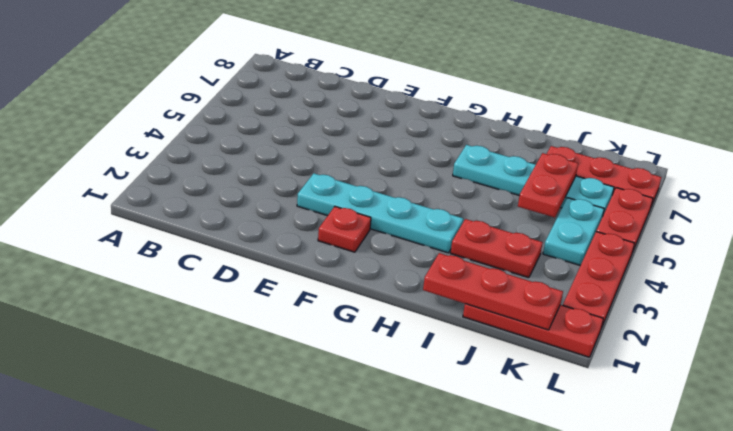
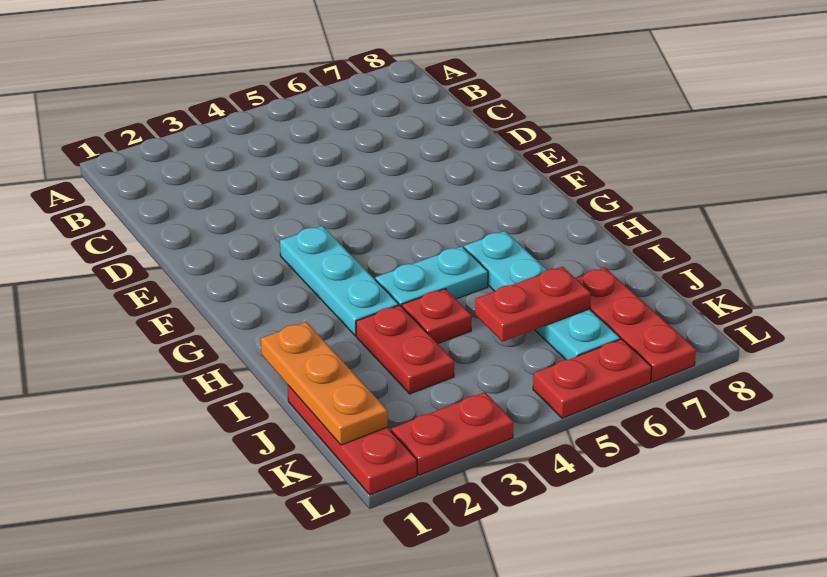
cyan plate E3:H3 level 1 -> cyan plate F3:H3 level 1
red plate F2 level 1 -> red plate I4 level 1
red plate I1:K1 level 2 -> orange plate I1:K1 level 2
cyan plate K4:K5 level 1 -> cyan plate H4:H5 level 1
red plate L2:L4 level 1 -> red plate L2:L3 level 1

